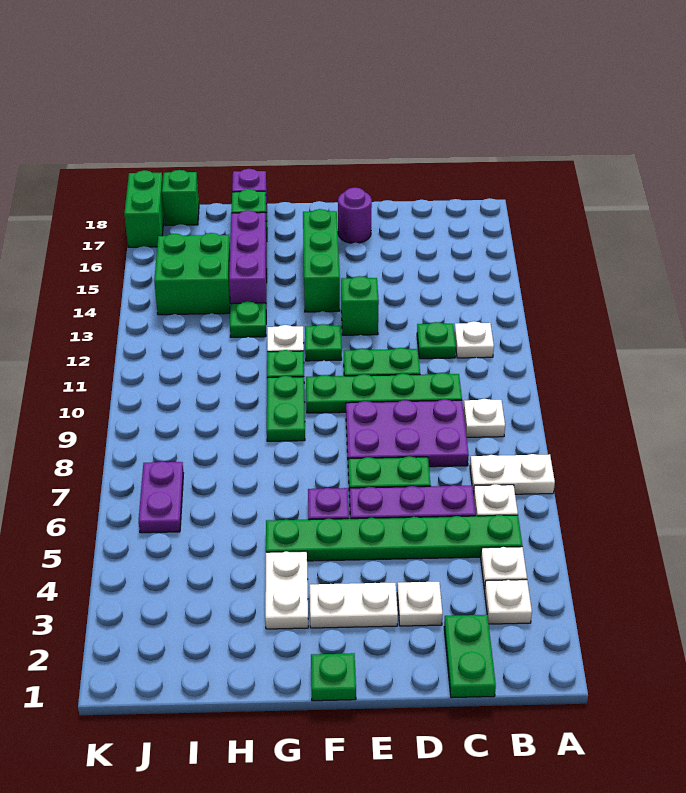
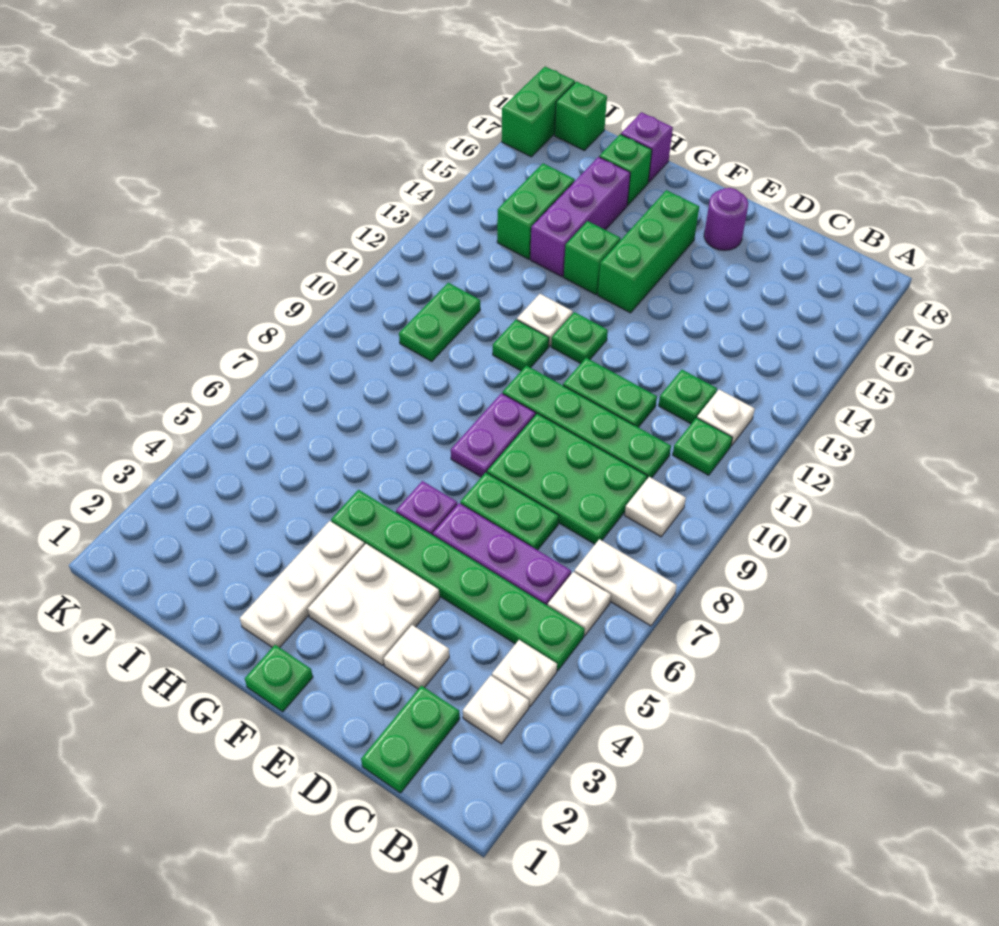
purple plate C8:E9 level 1 -> green plate C8:E9 level 1
white plate E3:F3 level 1 -> white plate E3:F4 level 1
green brick E13 level 1 -> green brick G14 level 1
white plate G3:G4 level 1 -> white plate G2:G4 level 1
green plate G9:G10 level 1 -> green plate I10:I11 level 1
green plate H13 level 1 -> green plate B11 level 1
green brick I14:J15 level 1 -> green brick I14:I15 level 1
purple plate J6:J7 level 1 -> purple plate F8:F9 level 1

